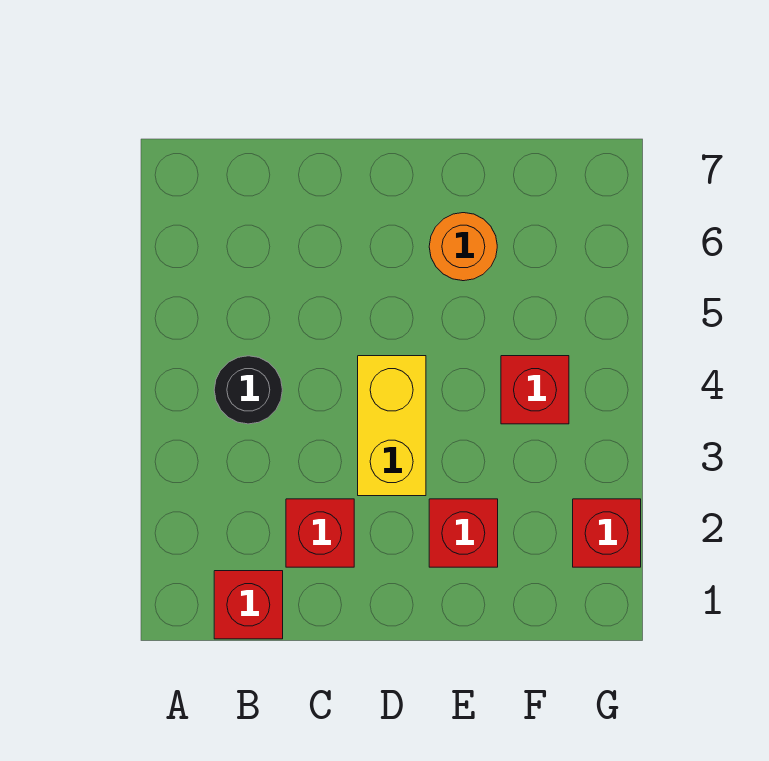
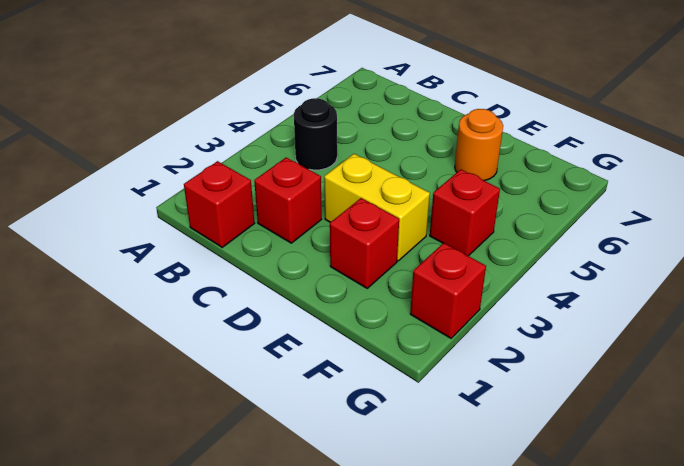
yellow brick D3:D4 level 1 -> yellow brick D3:E3 level 1

